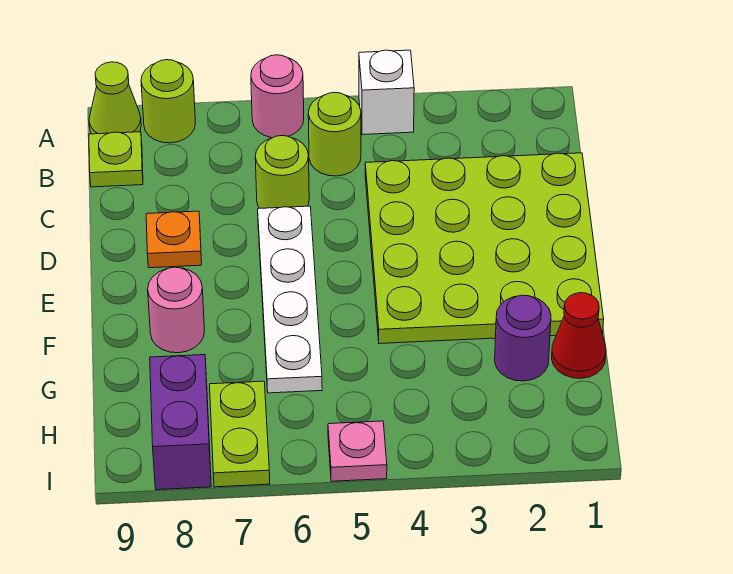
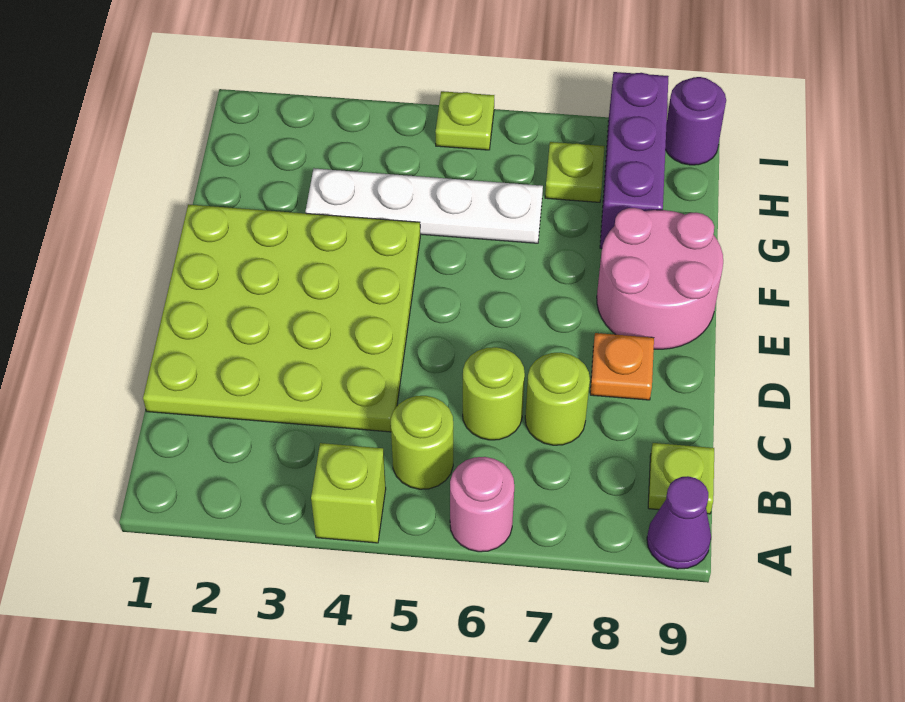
white brick A4 level 1 -> lime brick A4 level 1
lime round brick A8 level 1 -> lime round brick C7 level 1
lime cone A9 level 1 -> purple cone A9 level 1
white plate D6:G6 level 1 -> white plate G3:G6 level 1
pink round brick F8 level 1 -> pink round brick E8:F9 level 1
red cone G1 level 1 -> none
purple round brick G2 level 1 -> purple round brick I9 level 1
lime plate H7:I7 level 1 -> lime plate H7 level 1
purple brick H8:I8 level 1 -> purple brick G8:I8 level 1
pink plate I5 level 1 -> lime plate I5 level 1

